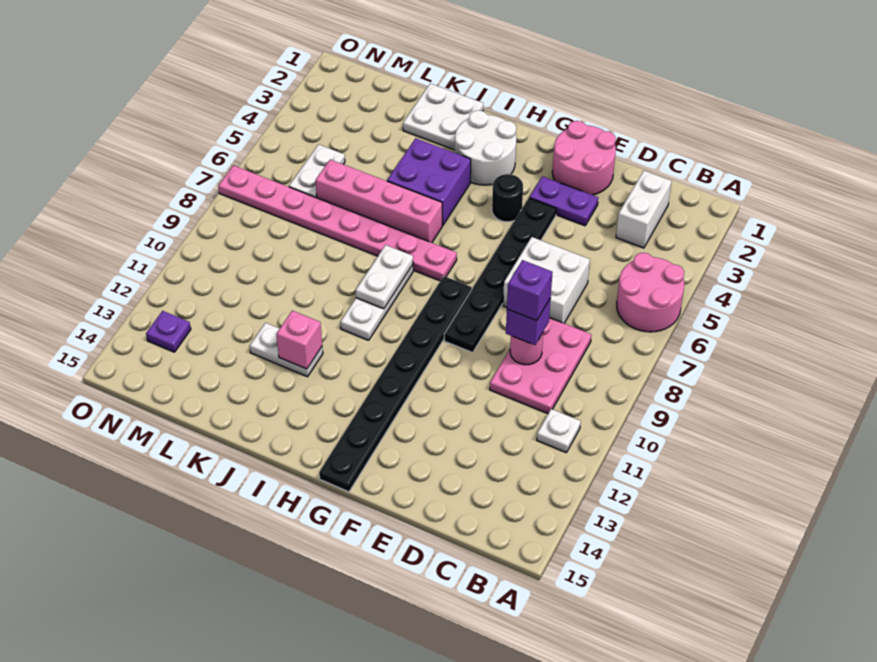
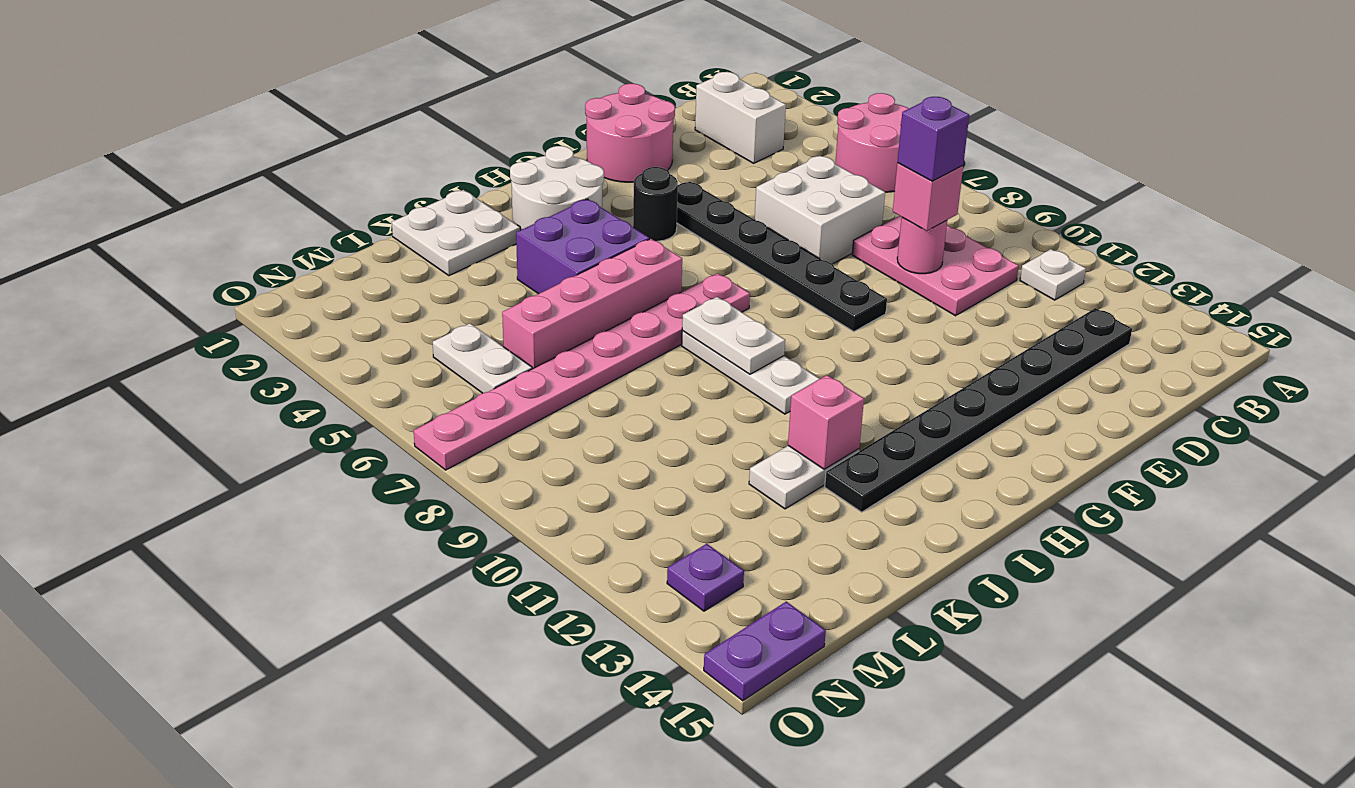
purple brick D9 level 3 -> pink brick D9 level 3
purple plate E3:F3 level 1 -> purple plate N15:O15 level 1
black plate G8:G15 level 1 -> black plate C13:J13 level 1

